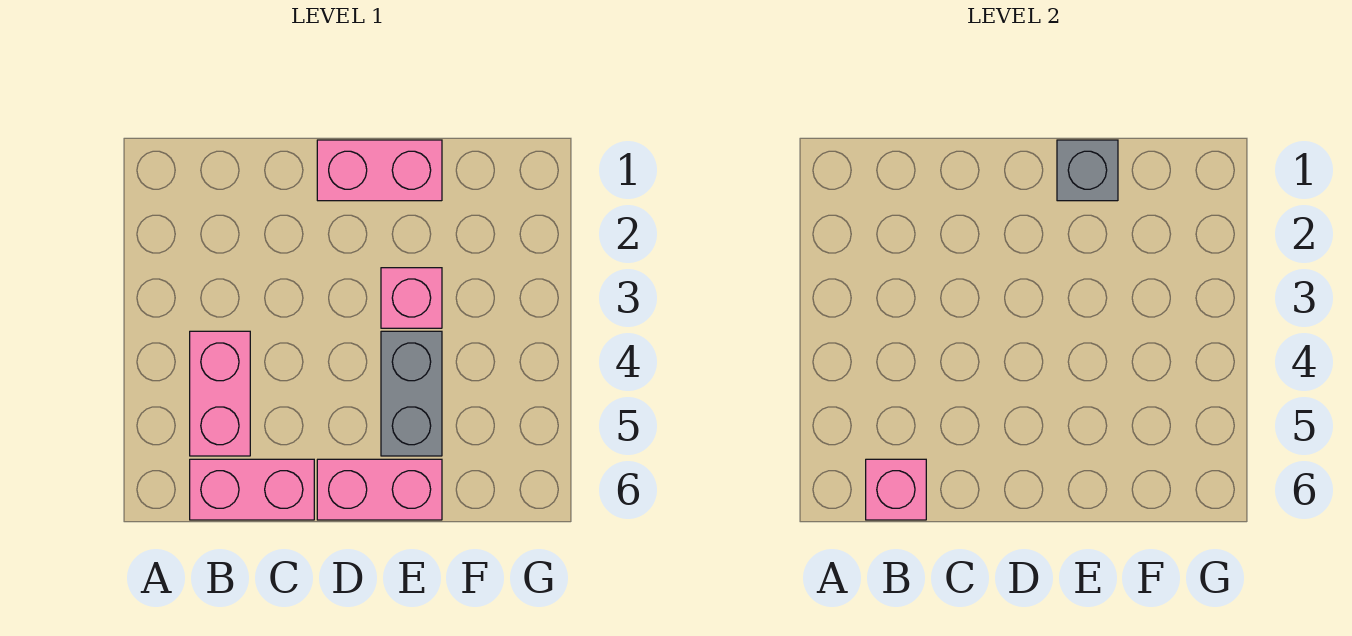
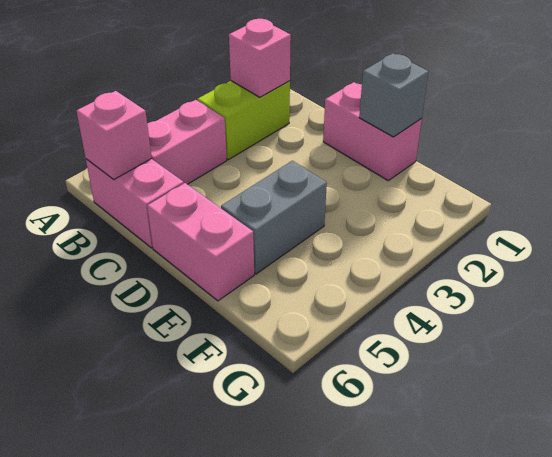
none -> lime brick B2:B3 level 1
pink brick E3 level 1 -> pink brick B2 level 2

